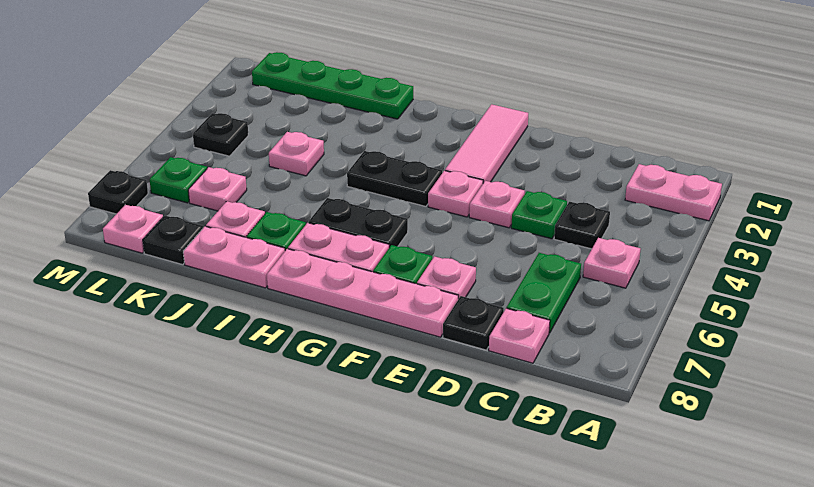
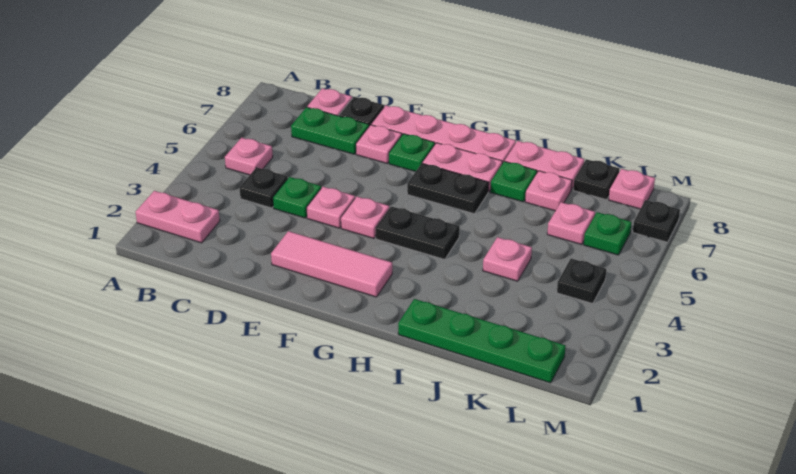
green plate C6:C7 level 1 -> green plate C7:D7 level 1
pink tile F1:F3 level 1 -> pink tile E2:G2 level 1

